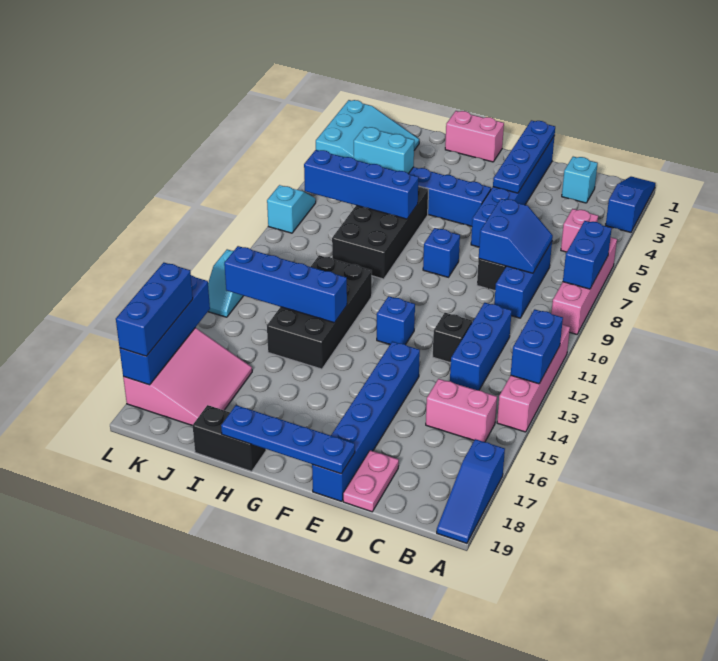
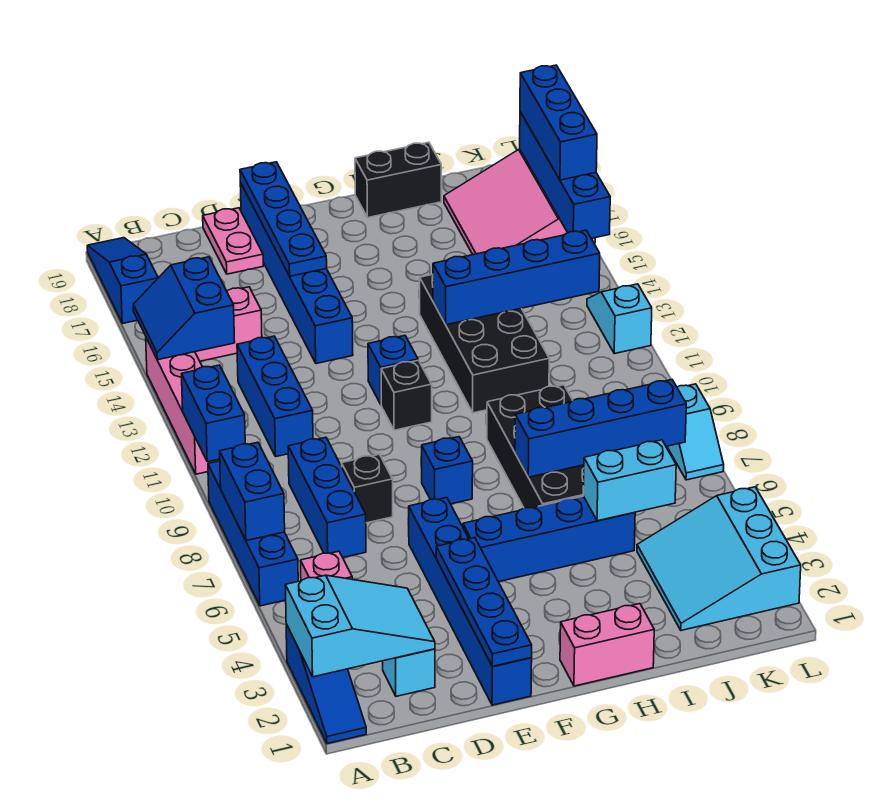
none -> cyan slope A2:C3 level 2 top A
pink brick A6:A9 level 1 -> blue brick A6:A9 level 1
blue brick A12:A13 level 2 -> blue brick A10:A11 level 2
blue slope C7:D8 level 2 top D -> blue slope A14:B15 level 2 top B
black brick D12 level 1 -> black brick F11 level 1
blue plate E19:H19 level 2 -> blue plate E16:E19 level 2

